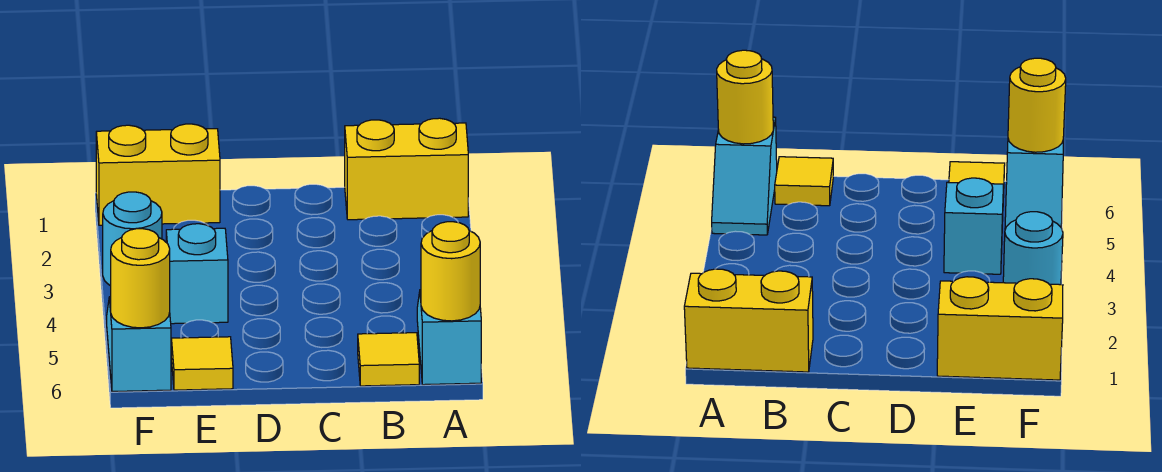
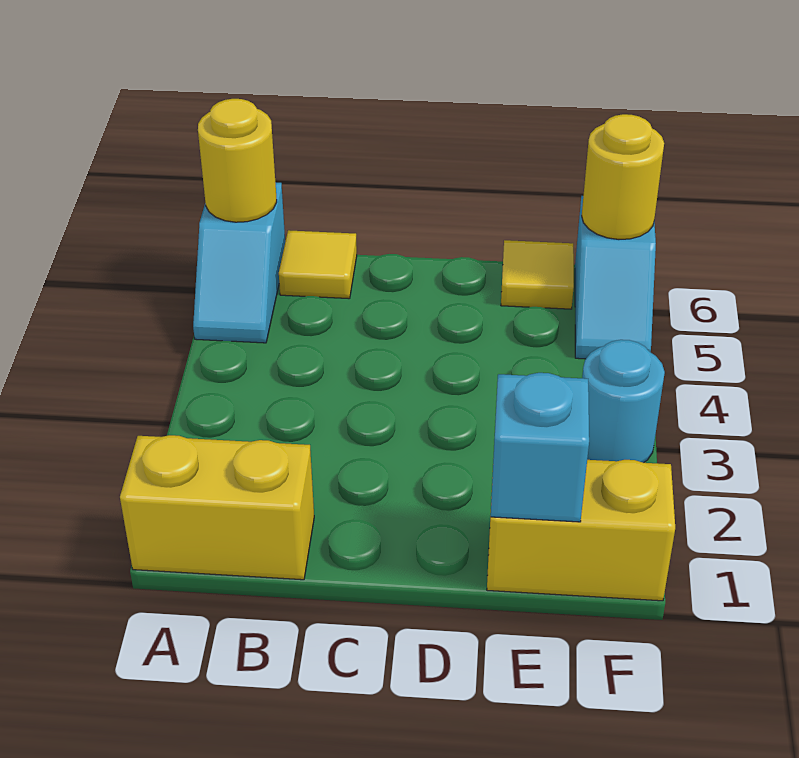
cyan brick E4 level 1 -> cyan brick E1 level 2

